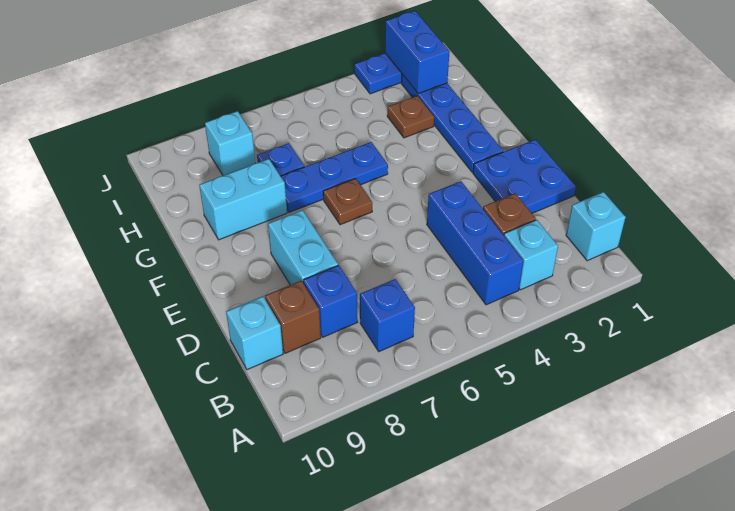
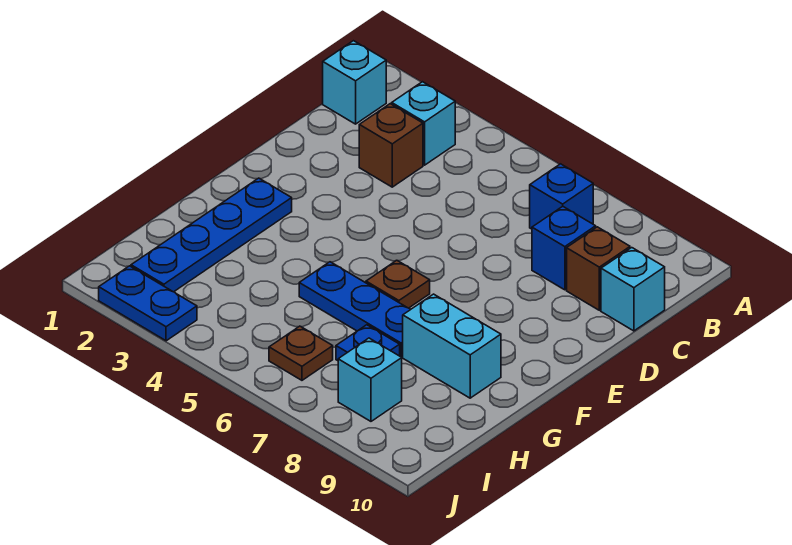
blue brick B4:D4 level 1 -> none
blue plate D1:E2 level 1 -> none
cyan brick D8:E8 level 1 -> none
brown plate H3 level 1 -> brown plate I6 level 1
blue brick I2:J2 level 2 -> none

